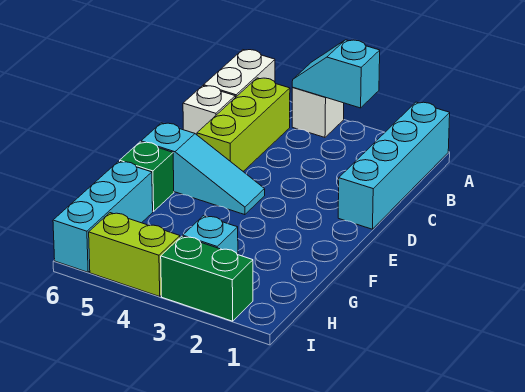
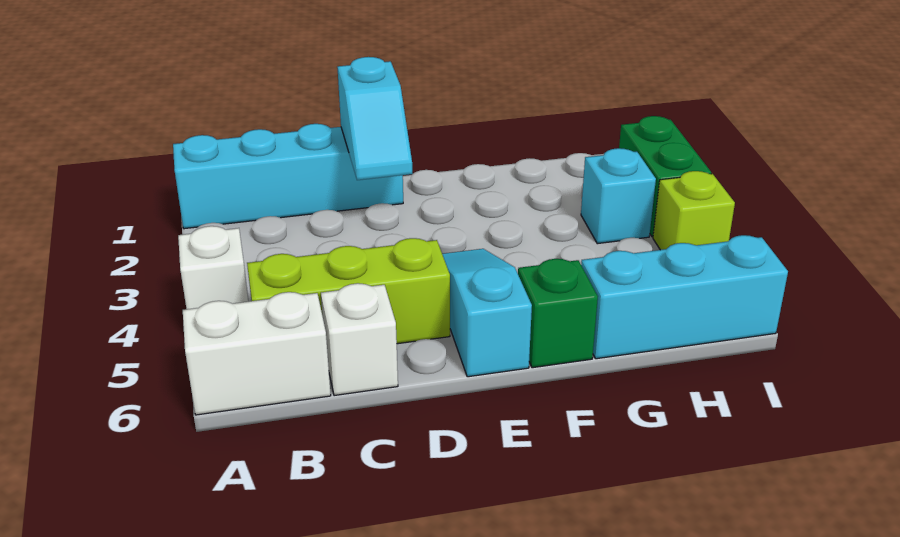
cyan slope A3:A4 level 2 top 3 -> cyan slope D1:D2 level 2 top 1
lime brick I4:I5 level 1 -> lime brick I4 level 1

